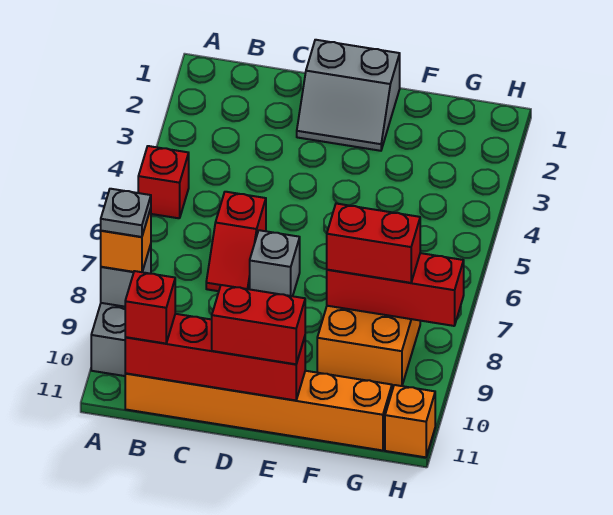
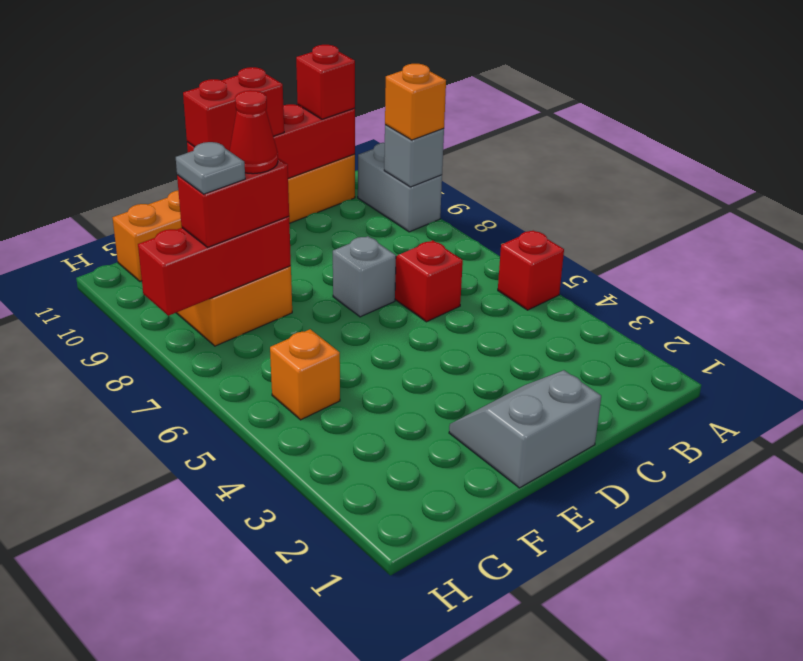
grey plate A9 level 4 -> grey plate G8 level 4
none -> red cone F8 level 4
orange brick H11 level 1 -> orange brick G5 level 1

